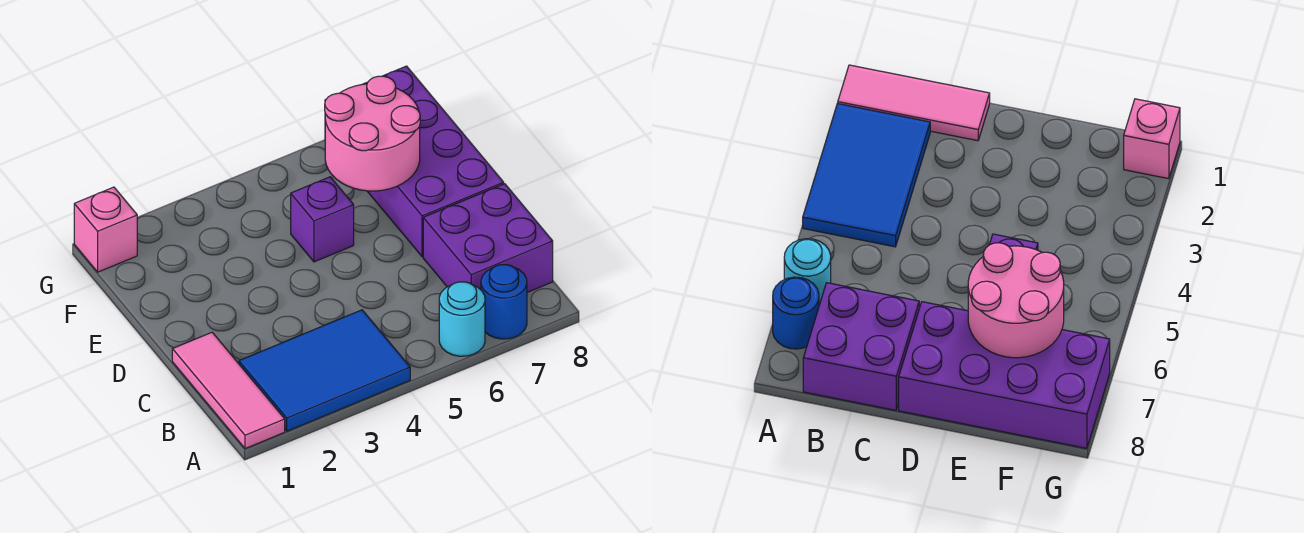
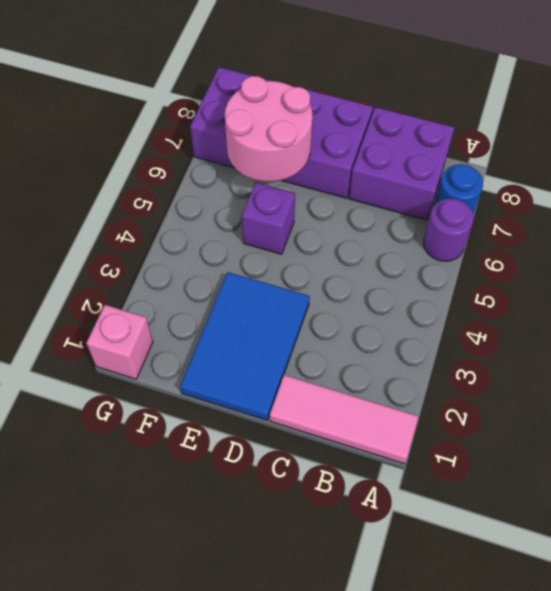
blue tile A2:B4 level 1 -> blue tile D1:E3 level 1
cyan round brick A6 level 1 -> purple round brick A6 level 1

